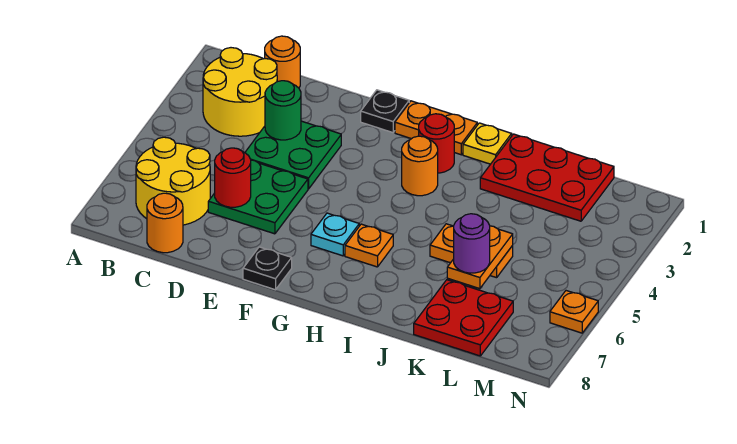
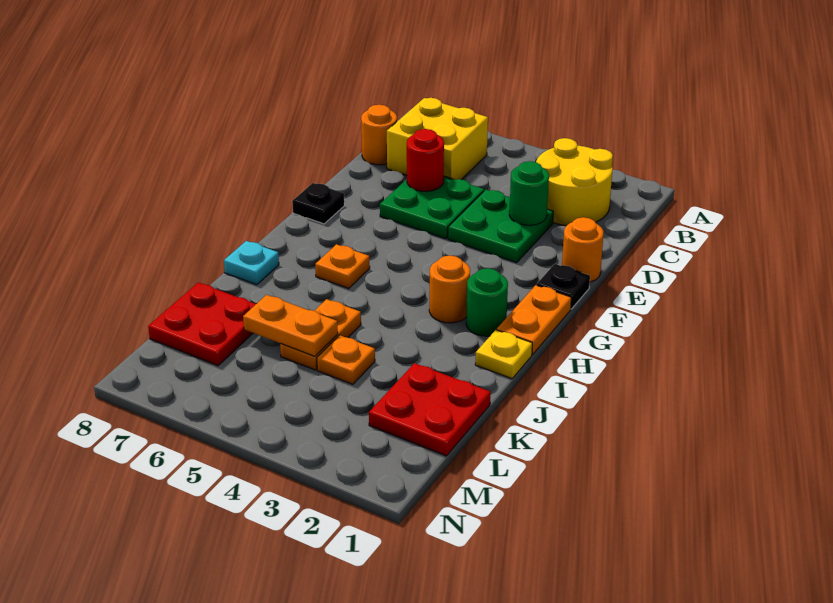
yellow round brick B6:C7 level 1 -> yellow brick B6:C7 level 1
orange round brick C1 level 1 -> orange round brick E1 level 1
cyan plate G6 level 1 -> cyan plate I8 level 1
red round brick H2 level 1 -> green round brick H2 level 1
red plate J1:L2 level 1 -> red plate K1:L2 level 1
purple round brick K6 level 3 -> none
orange plate N6 level 1 -> orange plate K4 level 1

